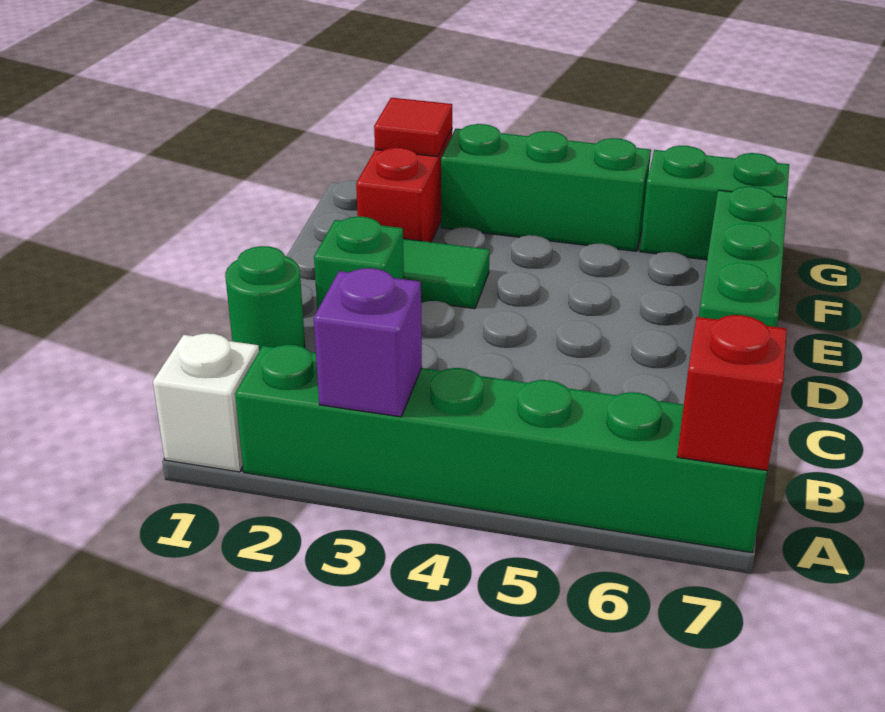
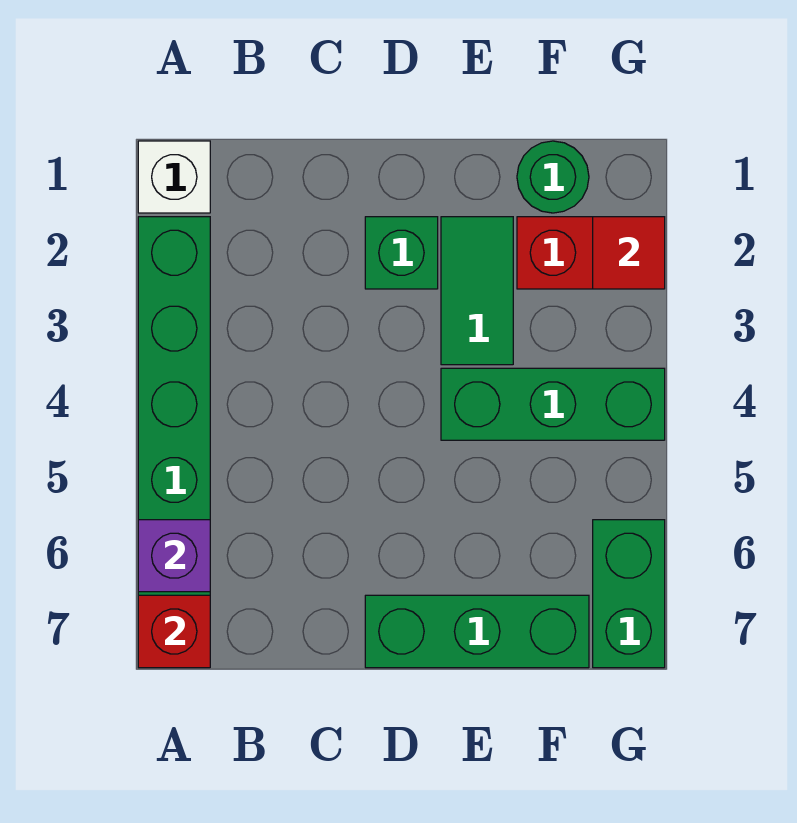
purple brick A3 level 2 -> purple brick A6 level 2
green round brick C1 level 1 -> green round brick F1 level 1
green brick G3:G5 level 1 -> green brick E4:G4 level 1

